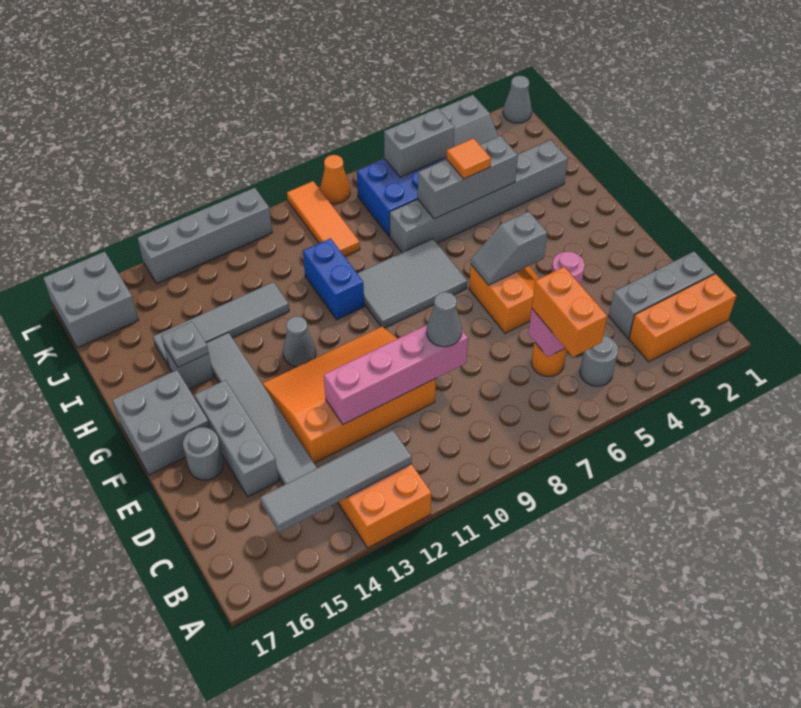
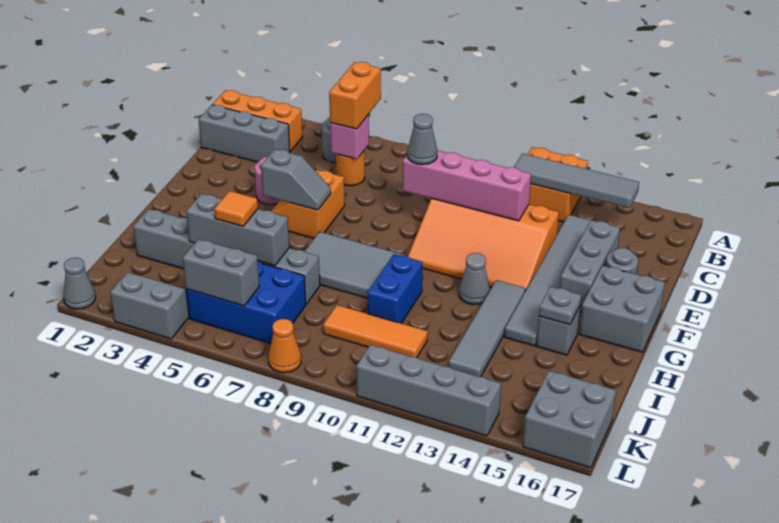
grey tile I12:I15 level 1 -> grey tile G13:J13 level 1
orange tile J9:L9 level 1 -> orange tile J9:J11 level 1

